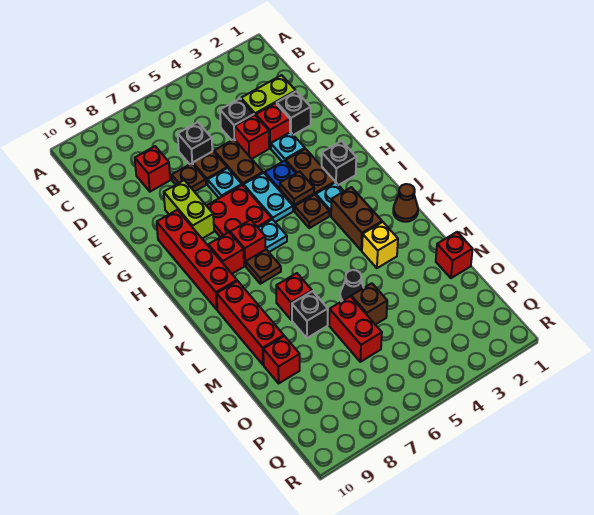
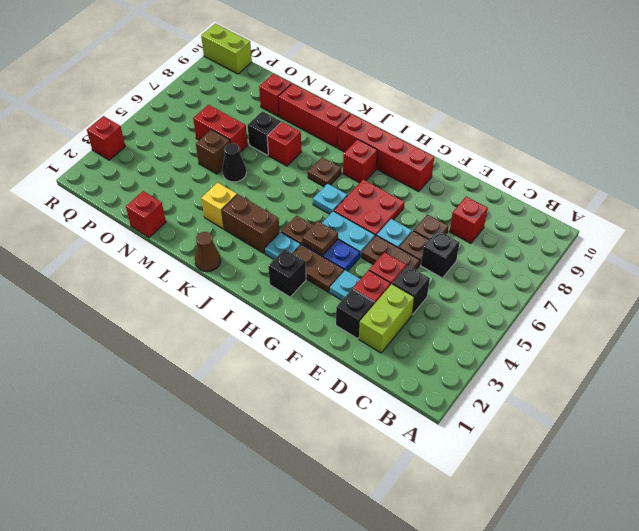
lime brick F8:G8 level 1 -> lime brick Q10:R10 level 1
red brick I7 level 1 -> red brick R3 level 1

